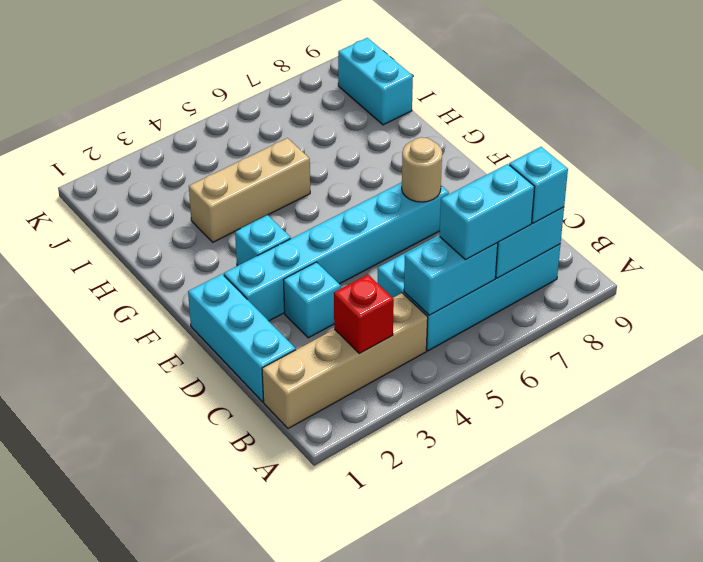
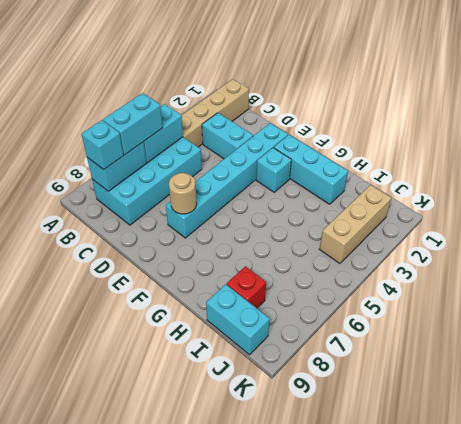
red brick B3 level 2 -> red brick I8 level 1
cyan brick C1:E1 level 1 -> cyan brick F2:H2 level 1
cyan brick D3 level 1 -> cyan brick C3:D3 level 1
tan brick H3:H5 level 1 -> tan brick J2:J4 level 1

